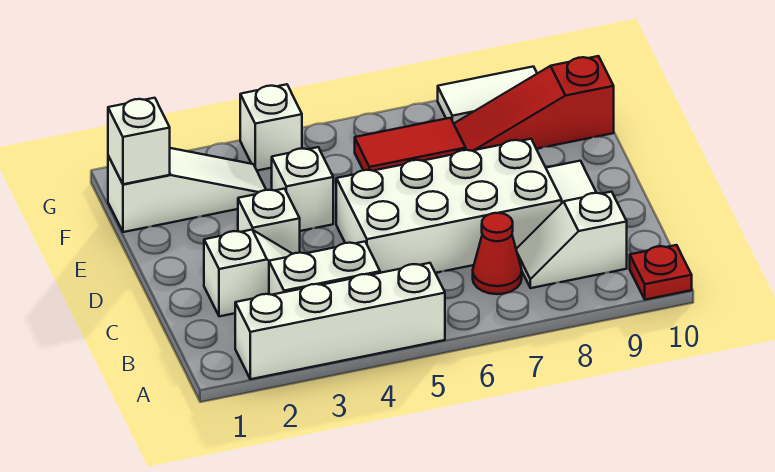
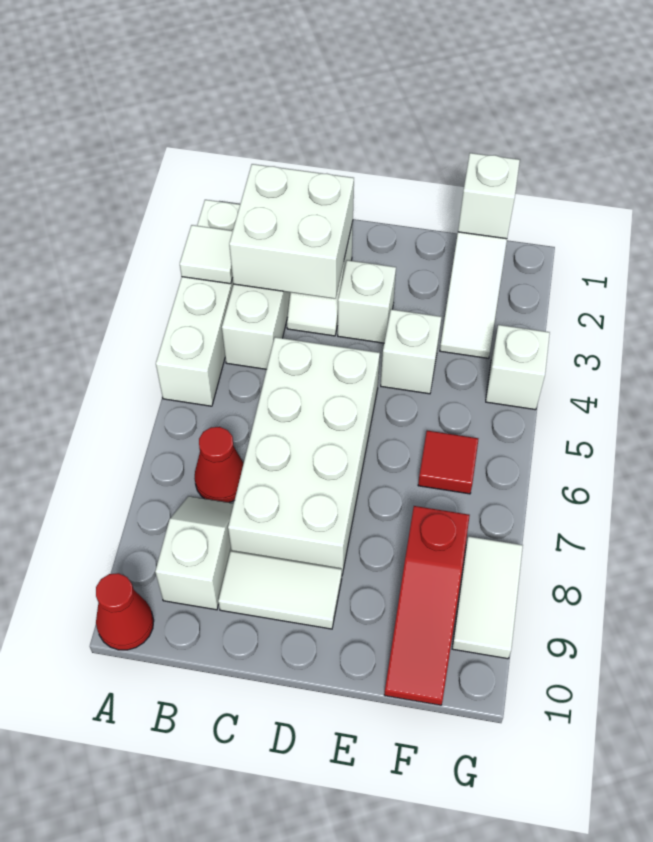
none -> white tile A3 level 2
red plate A10 level 1 -> red cone A10 level 1
none -> white brick B2:C3 level 2
red tile F6:F7 level 1 -> red tile F6 level 1
red slope F8:F10 level 1 top 10 -> red slope F8:F10 level 1 top 8

